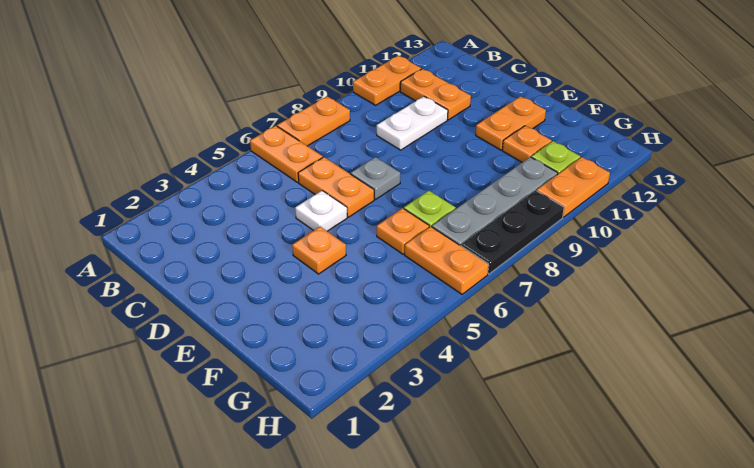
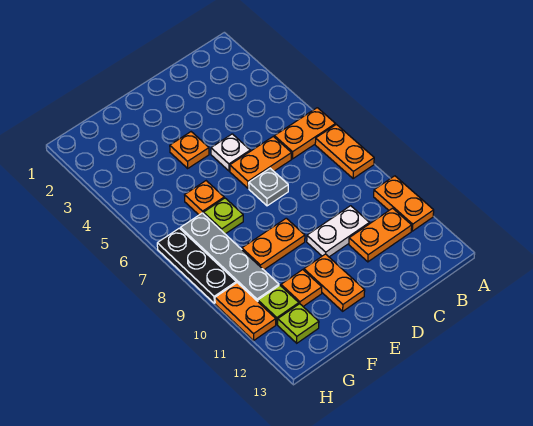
white plate C9:C10 level 1 -> white plate C10:D10 level 1
orange plate G6:H6 level 1 -> orange plate E9:F9 level 1
none -> lime plate G12 level 1

